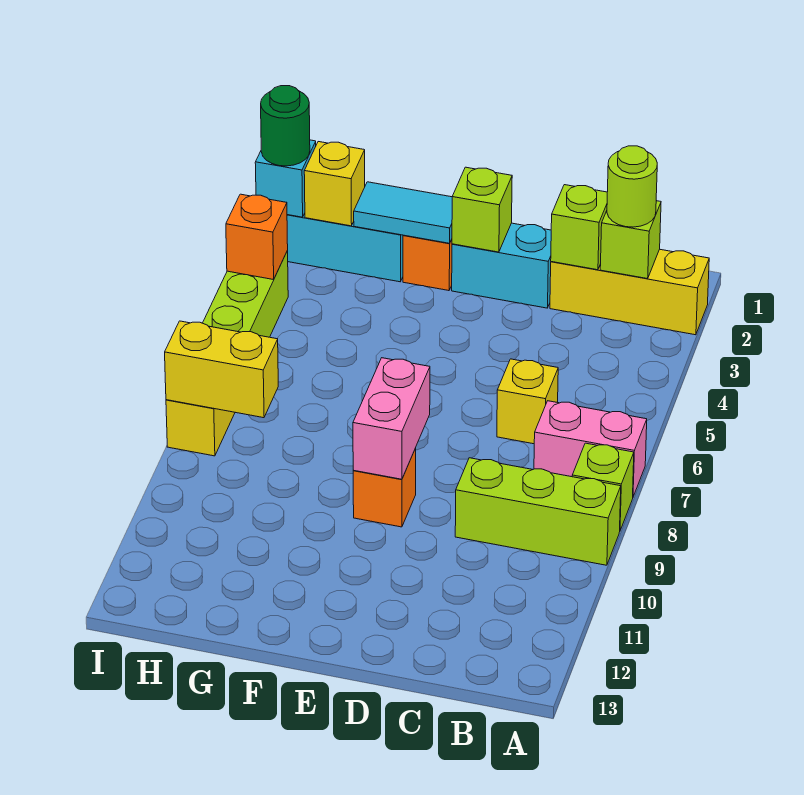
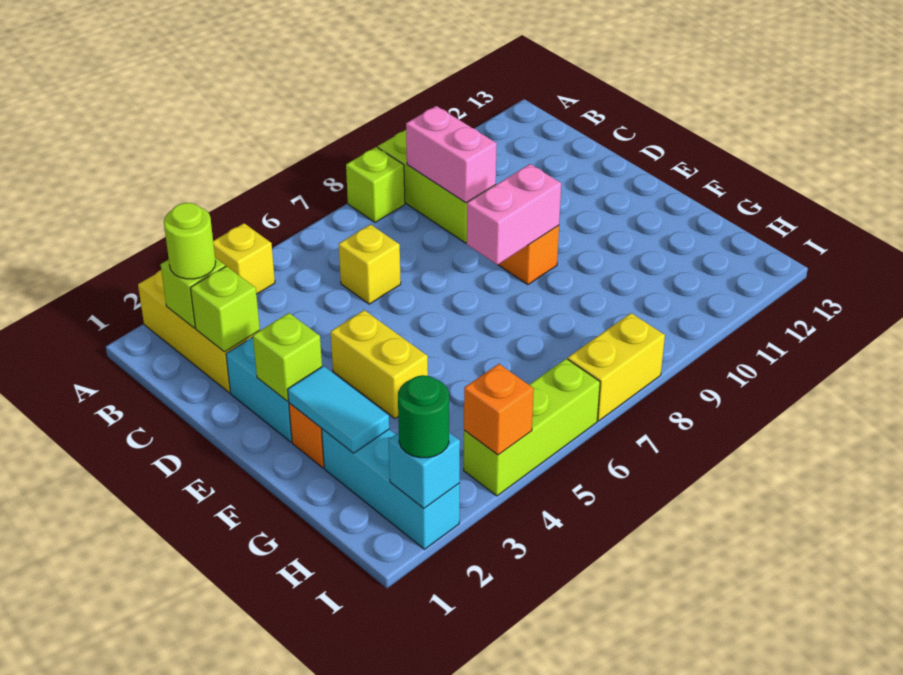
pink brick A7:B7 level 1 -> pink brick B9:C9 level 2
yellow brick H2 level 2 -> yellow brick A4 level 1
yellow brick H8:I8 level 2 -> yellow brick E4:F4 level 1

